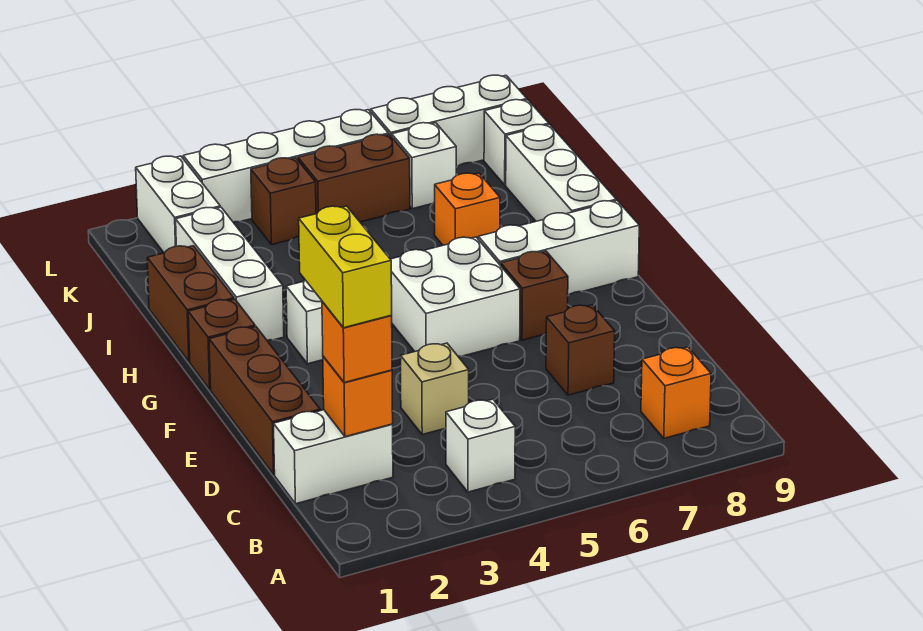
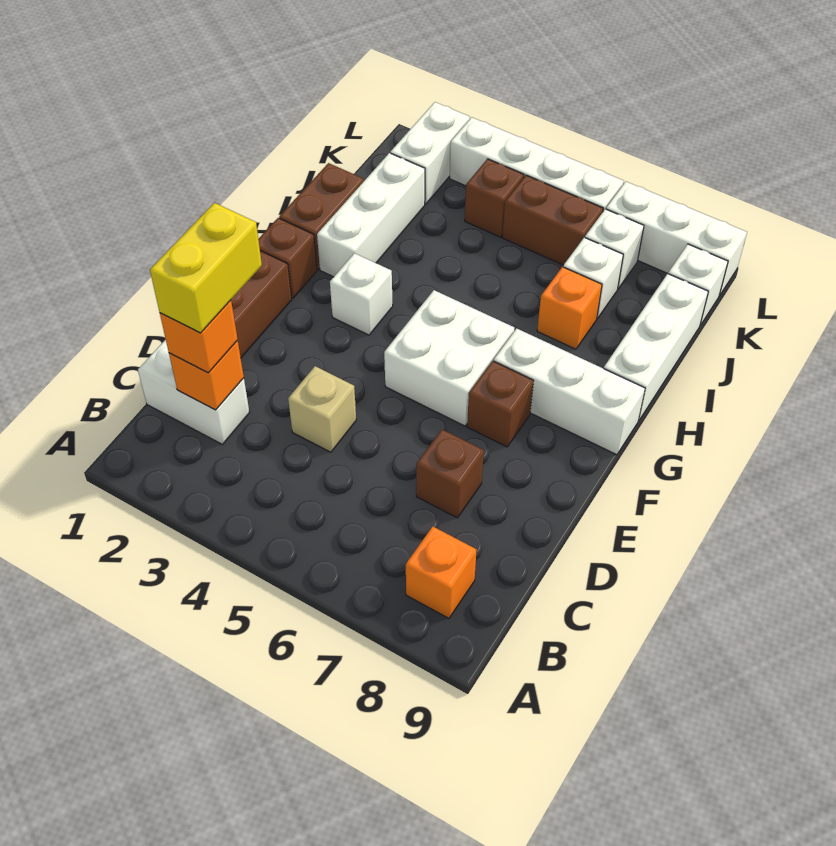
white brick B4 level 1 -> white brick J7 level 1

